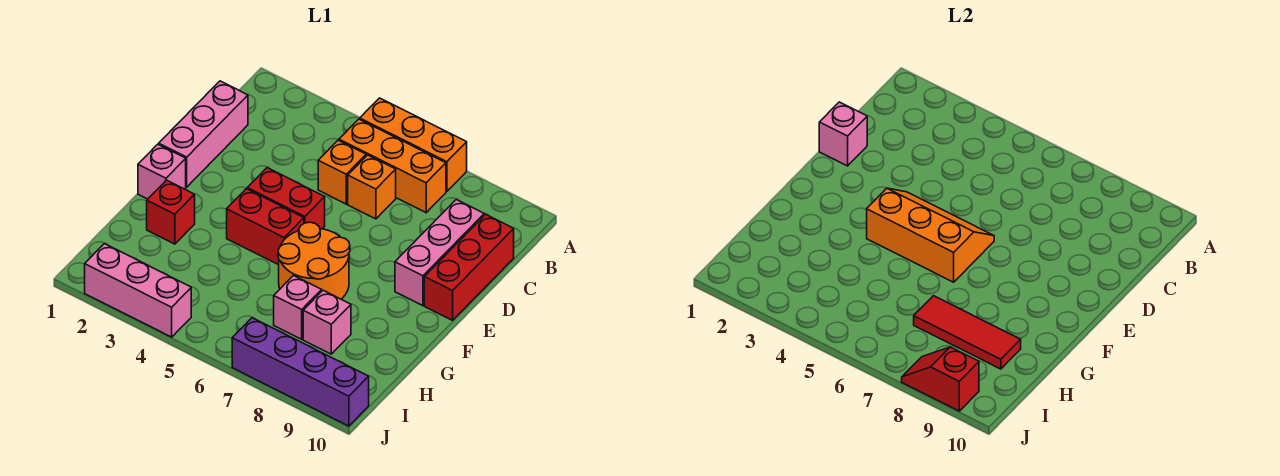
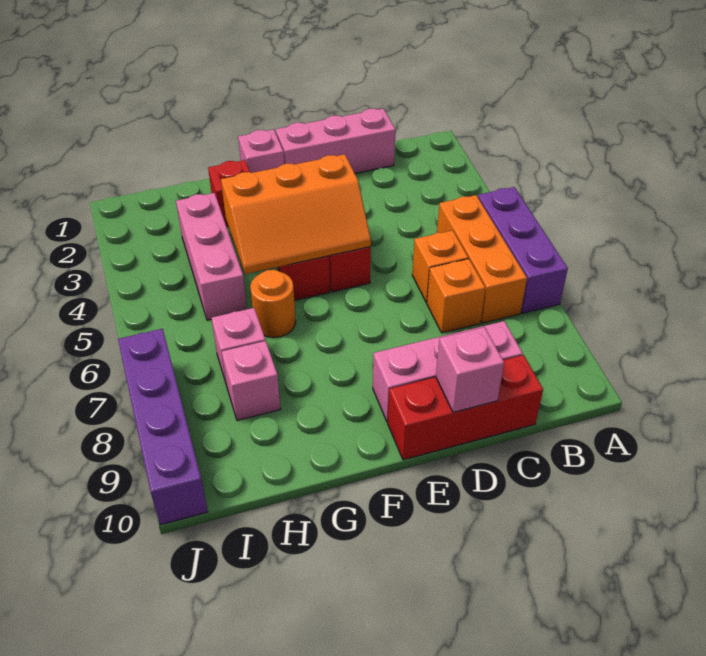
orange brick A5:A7 level 1 -> purple brick A5:A7 level 1
orange brick C5 level 1 -> orange brick C7 level 1
pink brick D1 level 2 -> pink brick D10 level 2
orange slope E4:F6 level 2 top F -> orange slope E4:G5 level 2 top 4
orange round brick F6:G7 level 1 -> orange round brick G6 level 1
red tile H7:H9 level 2 -> none
pink brick J2:J4 level 1 -> pink brick H3:H5 level 1
red slope J8:J9 level 2 top 9 -> none

